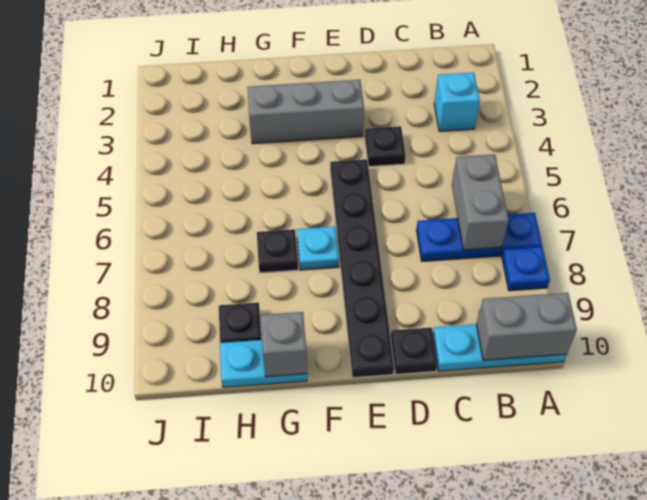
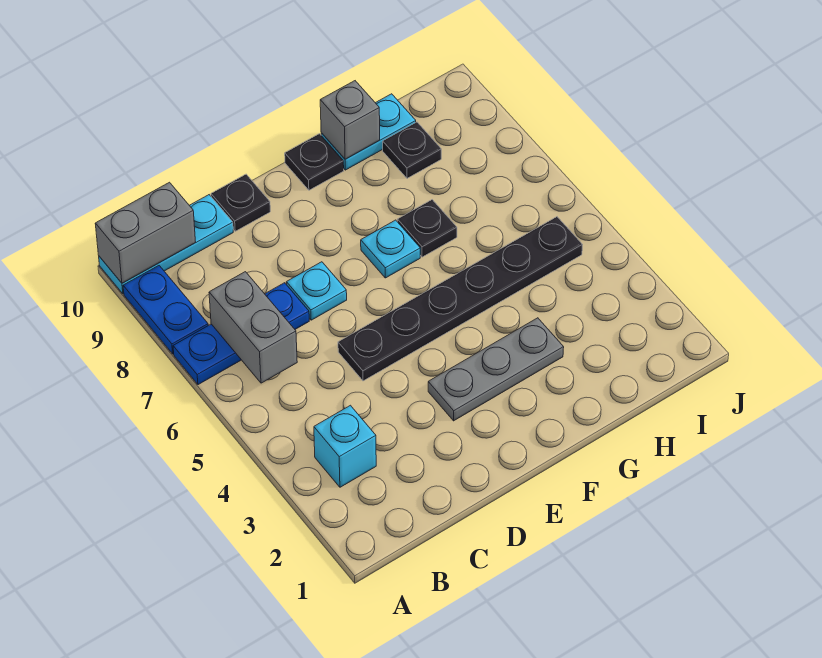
blue plate A8 level 1 -> blue plate A8:A9 level 1
black plate D4 level 1 -> black plate F10 level 1
none -> cyan plate D7 level 1
grey brick E3:G3 level 1 -> grey plate E3:G3 level 1
black plate E5:E10 level 1 -> black plate D5:I5 level 1

